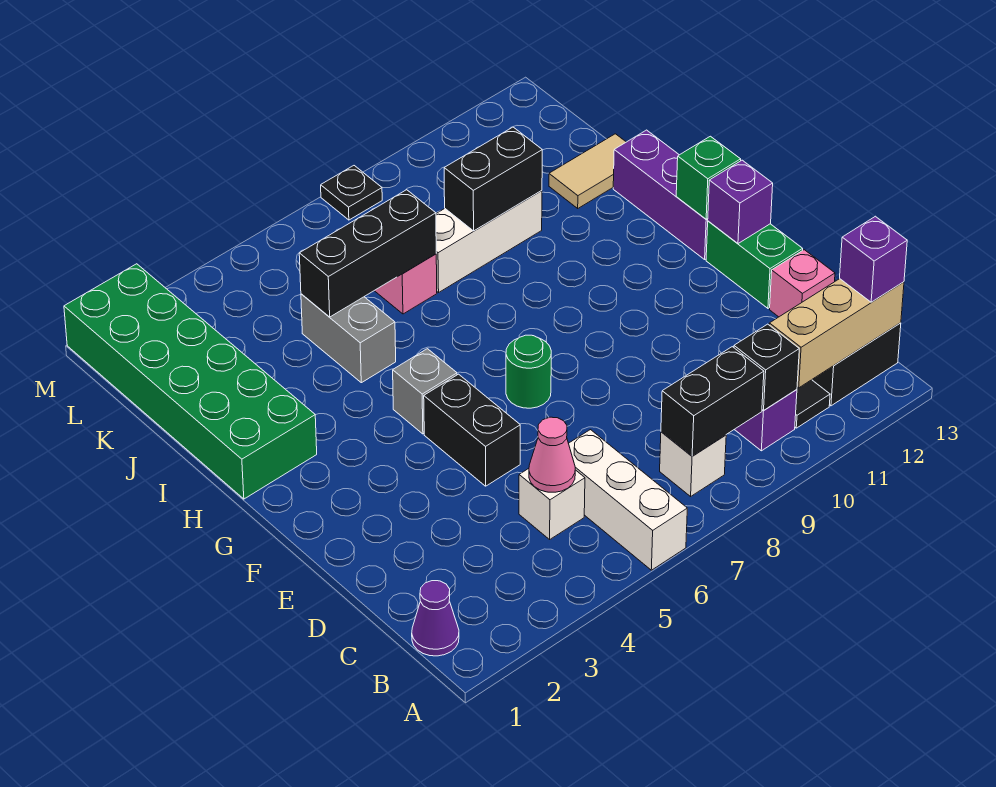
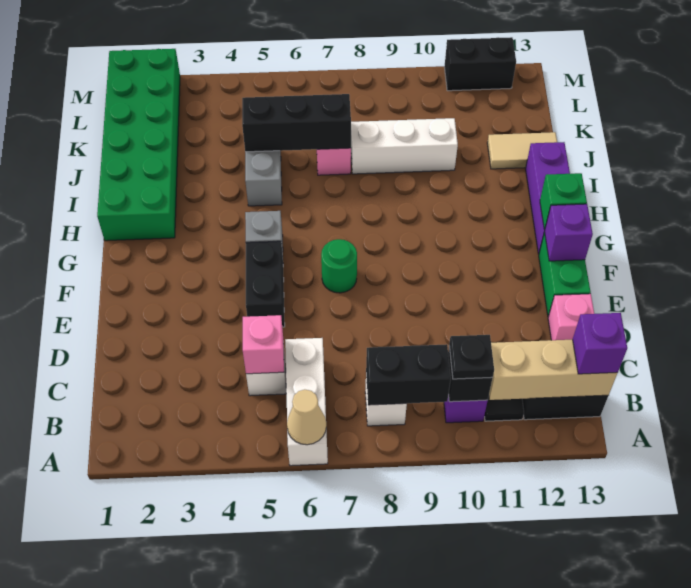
none -> tan cone A6 level 2
purple cone B1 level 1 -> none
pink cone C5 level 2 -> pink brick C5 level 2
black brick J9:J10 level 2 -> black brick M11:M12 level 1
black plate M8 level 1 -> black plate B10 level 3

